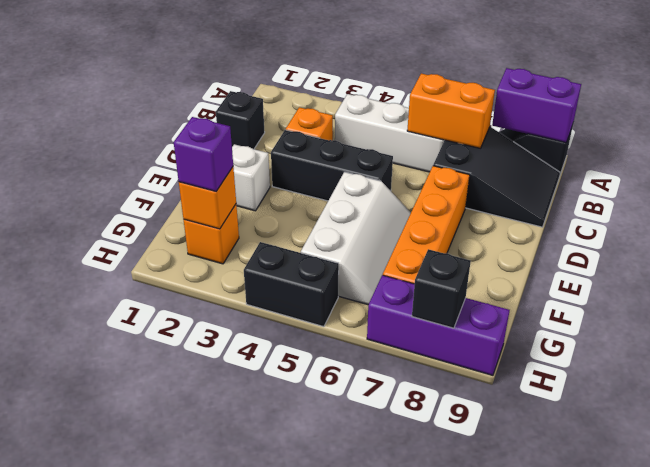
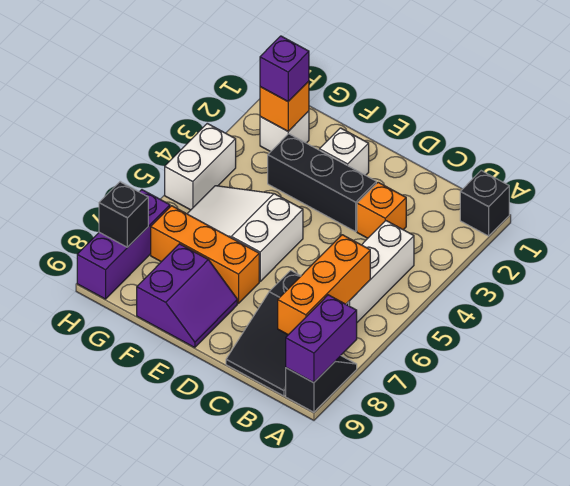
orange brick B6:B7 level 2 -> orange brick B6:B8 level 2
black brick C1 level 1 -> black brick A1 level 1
black brick D3:D5 level 1 -> black brick D3:F3 level 1
orange brick D7:G7 level 1 -> orange brick E7:G7 level 1
white slope E5:G6 level 1 top 5 -> white slope E5:G6 level 1 top E
none -> purple slope E8:F9 level 1 top F
orange brick G2 level 1 -> white brick G2 level 1
black brick H4:H5 level 1 -> white brick H4:H5 level 1

